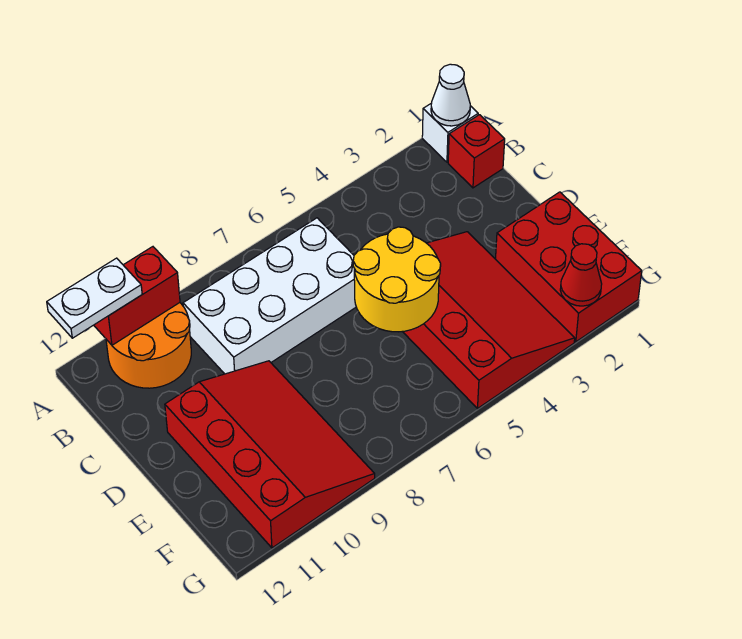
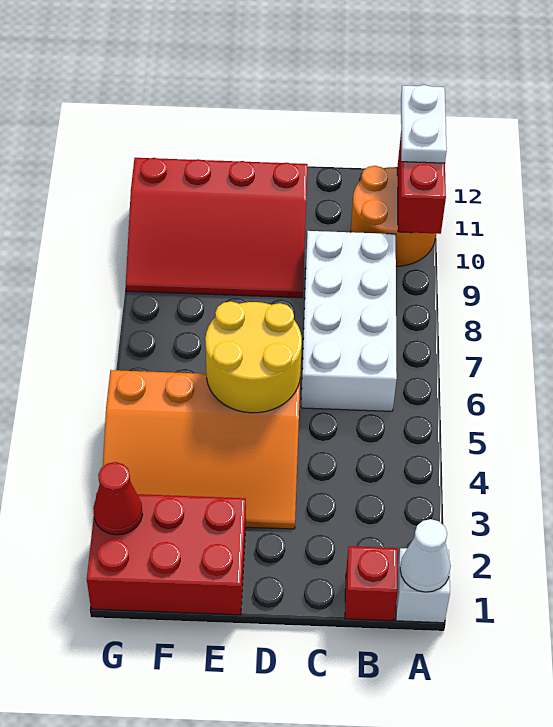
red slope D3:G5 level 1 top 5 -> orange slope D3:G5 level 1 top 5

